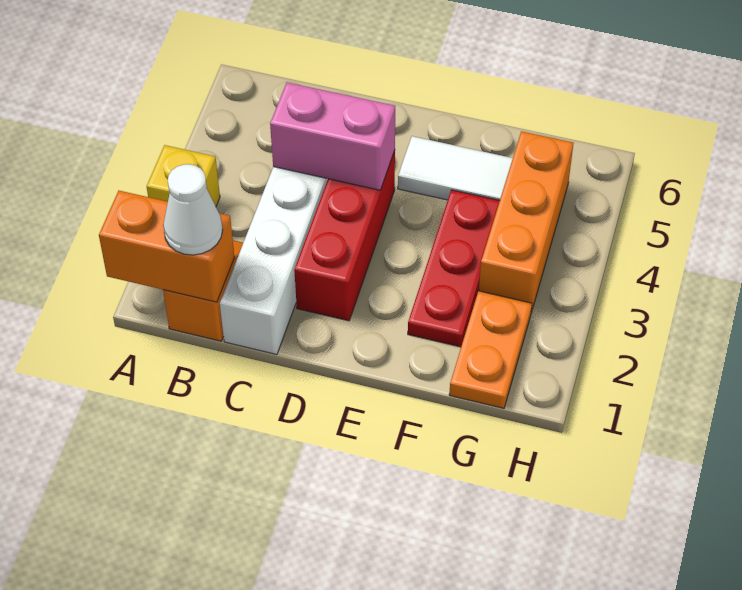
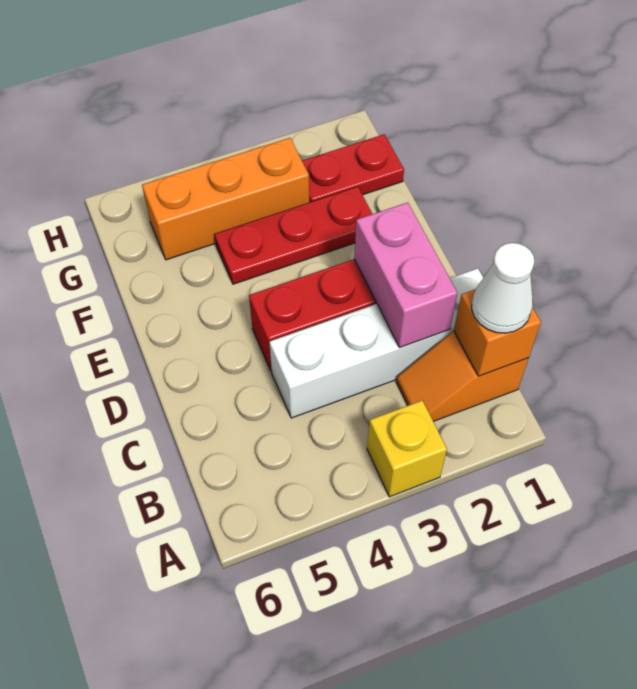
orange brick A1:B1 level 2 -> orange brick B1 level 2
pink brick C4:D4 level 2 -> pink brick C2:D2 level 2
white tile E5:F5 level 1 -> none
orange plate G1:G2 level 1 -> red plate G1:G2 level 1

